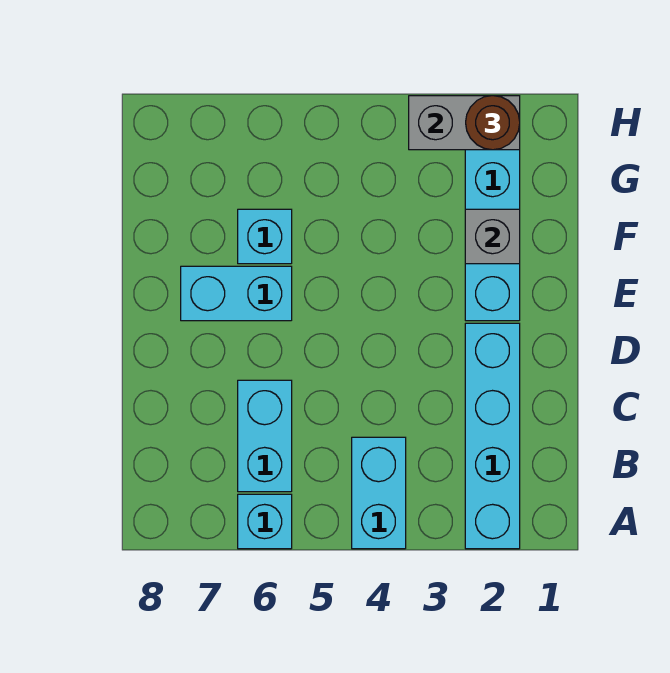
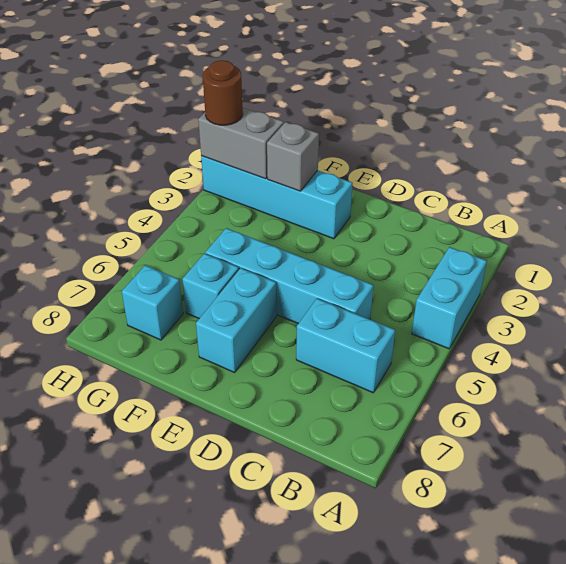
cyan brick A2:D2 level 1 -> cyan brick C5:F5 level 1
cyan brick A4:B4 level 1 -> cyan brick A3:A4 level 1
cyan brick A6 level 1 -> cyan brick G7 level 1
grey brick H2:H3 level 2 -> grey brick G2:H2 level 2

